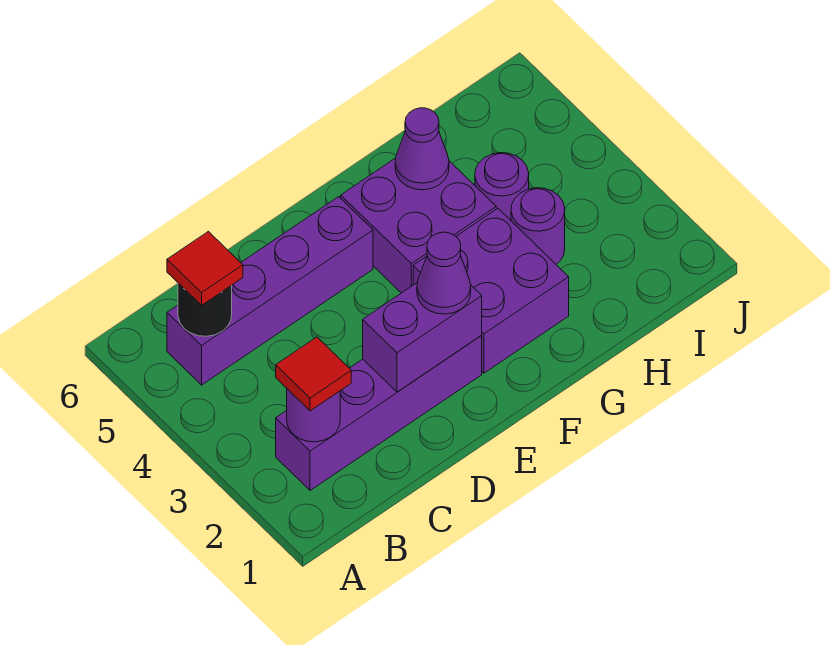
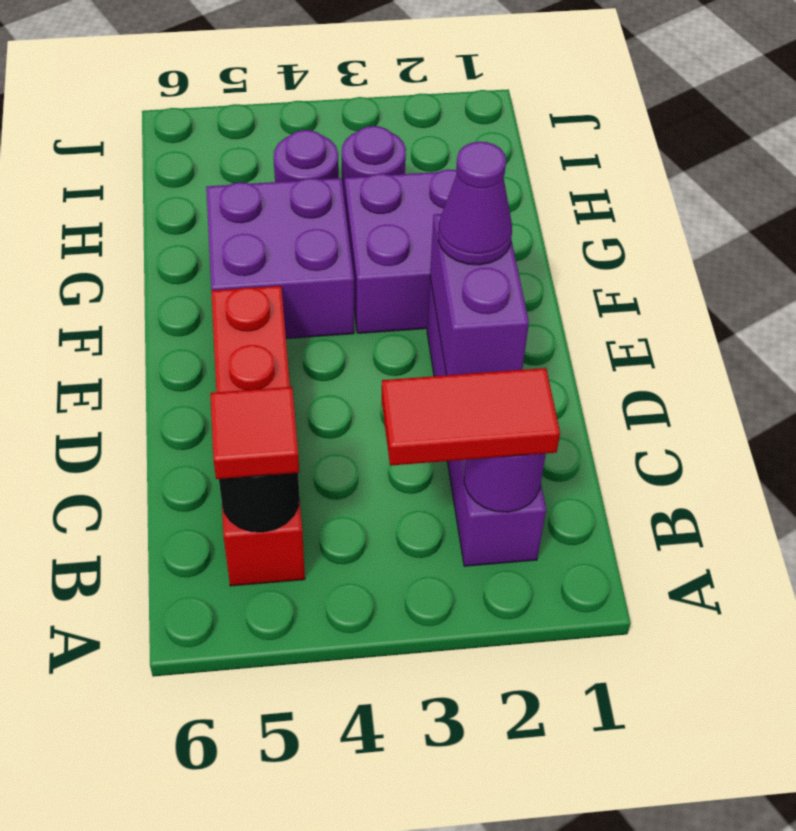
red tile B2 level 3 -> red tile B2:B3 level 3
purple brick B5:E5 level 1 -> red brick B5:E5 level 1
purple cone G5 level 2 -> none

